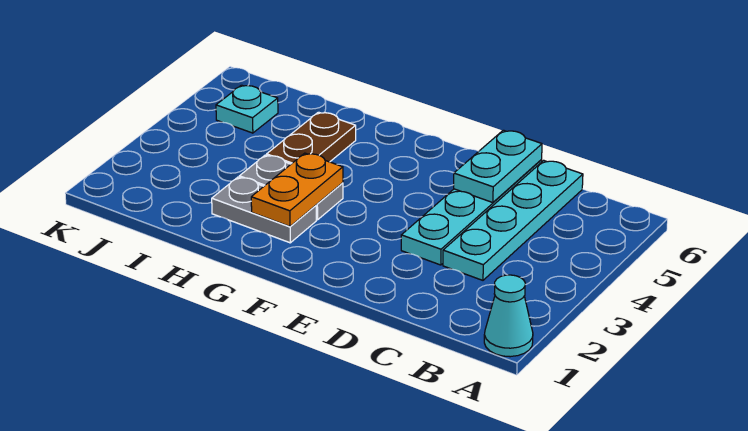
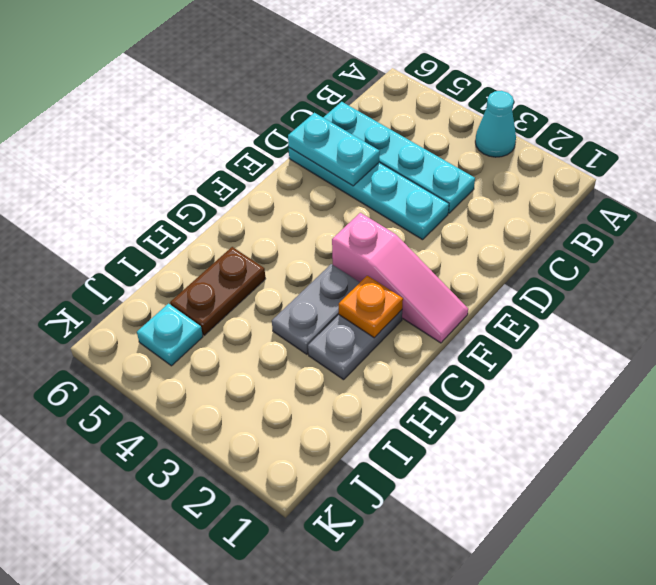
cyan cone A1 level 1 -> cyan cone A3 level 1
none -> pink slope F1:F3 level 1 top 3
orange plate G2:G3 level 2 -> orange plate G2 level 2
brown plate H4:H5 level 1 -> brown plate H5:I5 level 1

